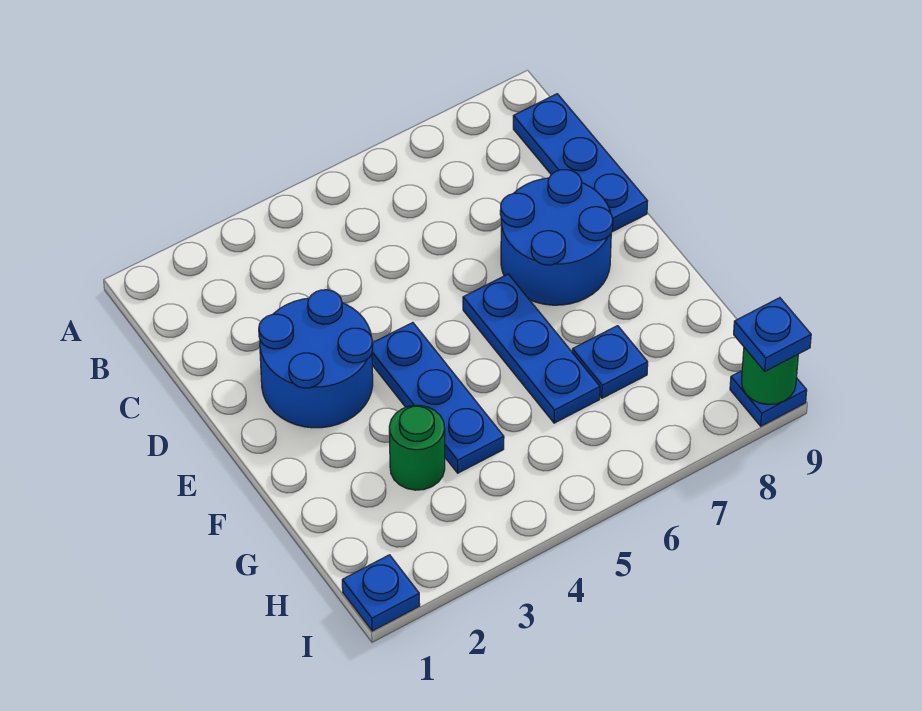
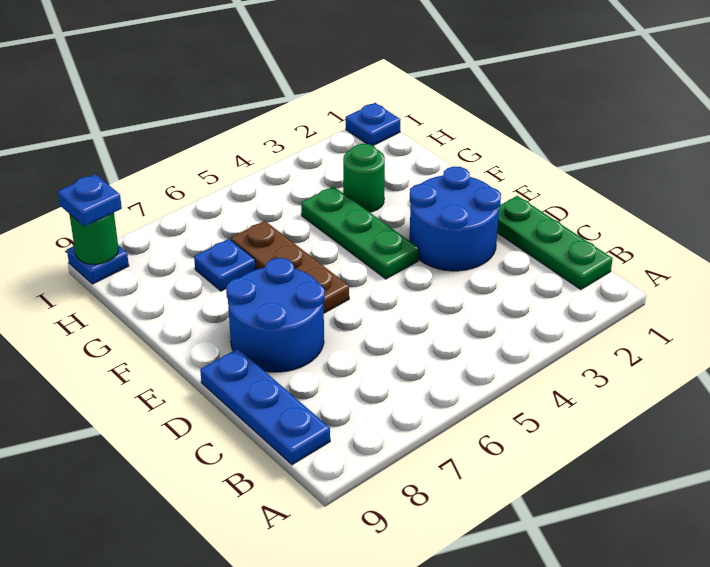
none -> green plate B1:D1 level 1
blue plate E4:G4 level 1 -> green plate E4:G4 level 1
blue plate E6:G6 level 1 -> brown plate E6:G6 level 1

